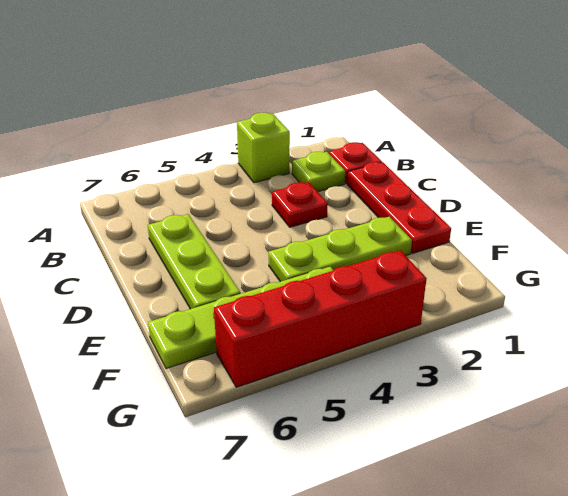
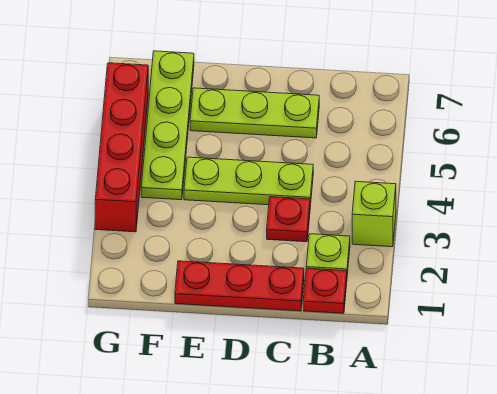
lime plate E2:E4 level 1 -> lime plate C4:E4 level 1

